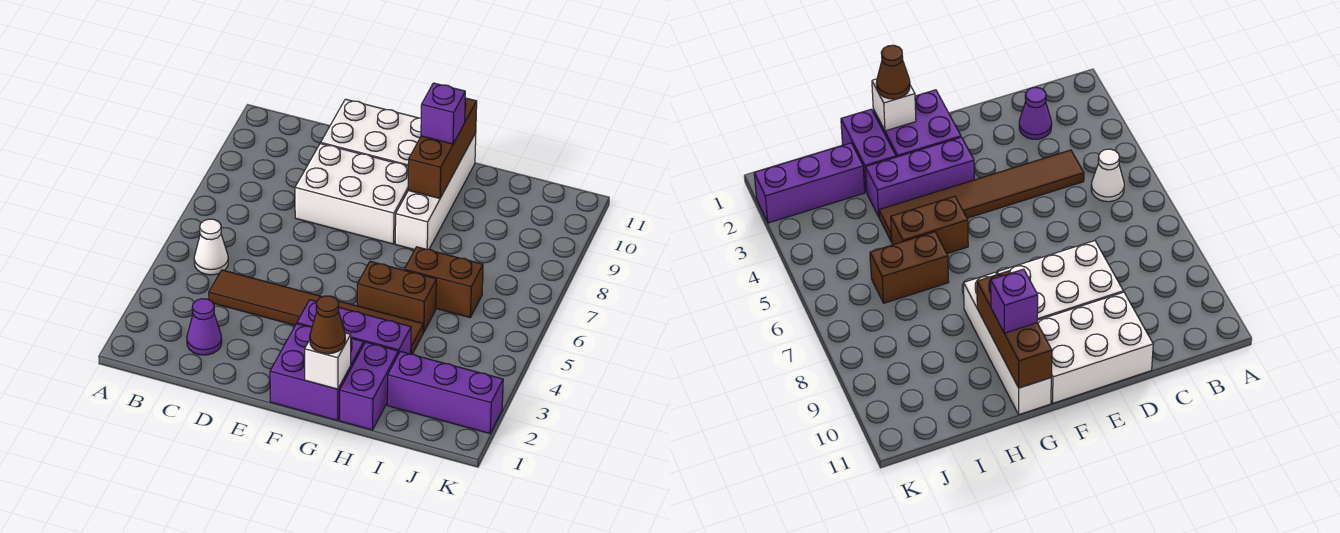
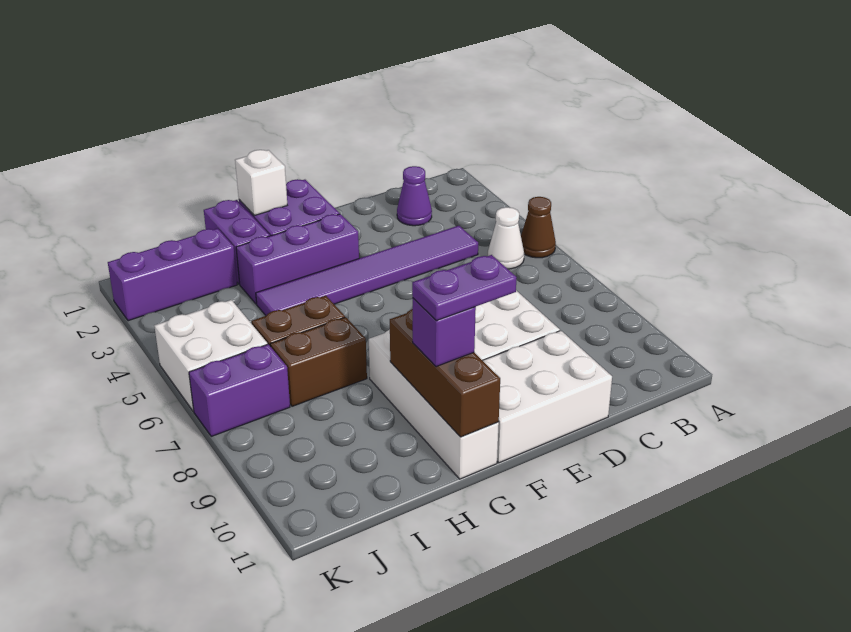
brown tile C4:H4 level 1 -> purple tile C4:H4 level 1
none -> purple plate F10:G10 level 4
brown cone G1 level 3 -> brown cone A5 level 1
brown brick G5:H5 level 1 -> brown brick H7:I7 level 1
none -> white brick J5:K6 level 1
none -> purple brick J7:K7 level 1

